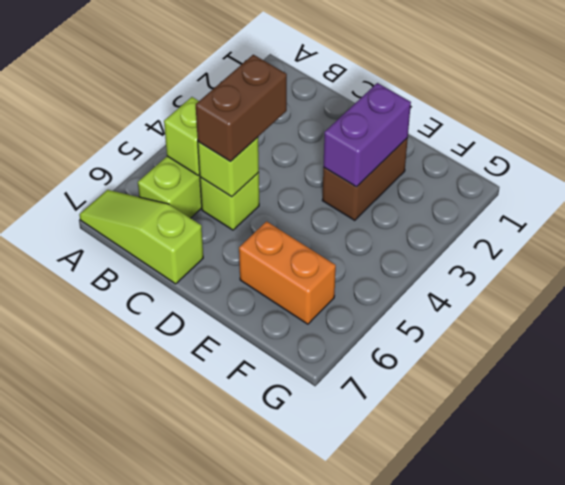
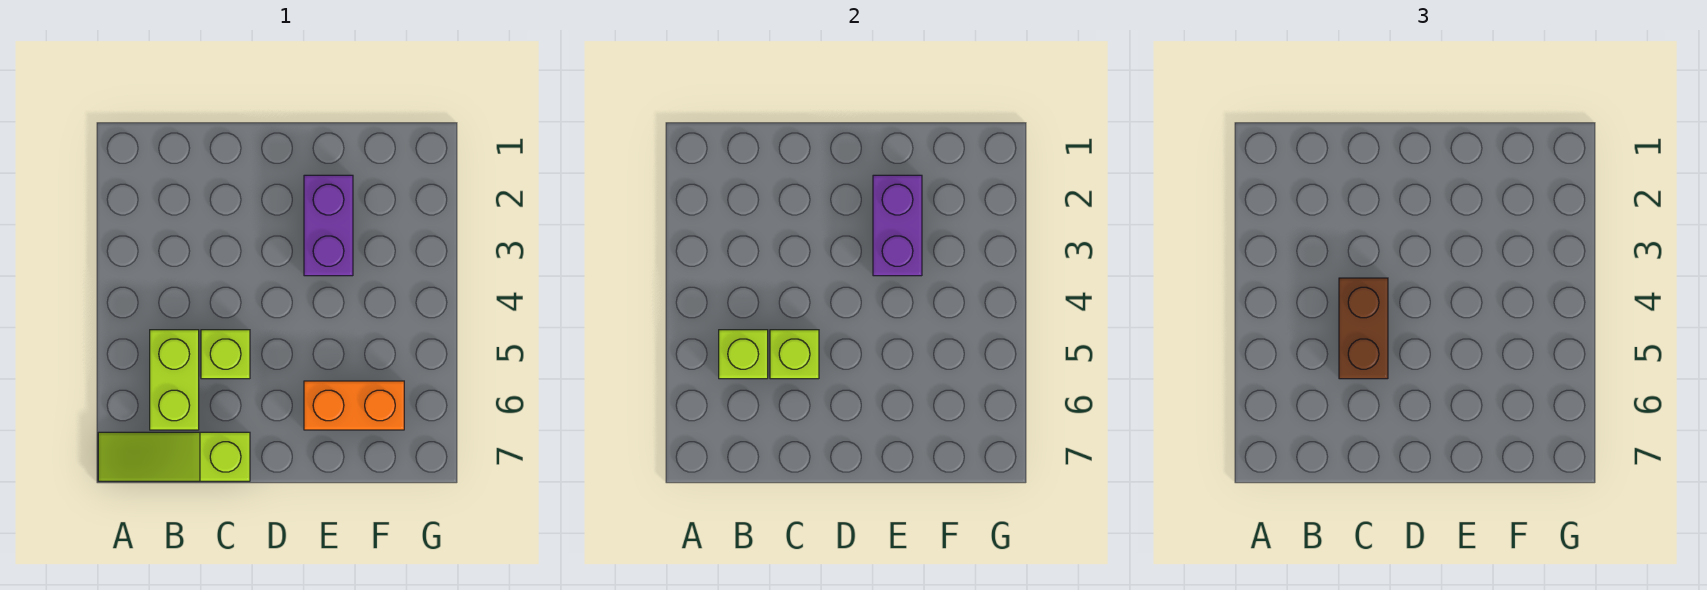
brown brick E2:E3 level 1 -> purple brick E2:E3 level 1

